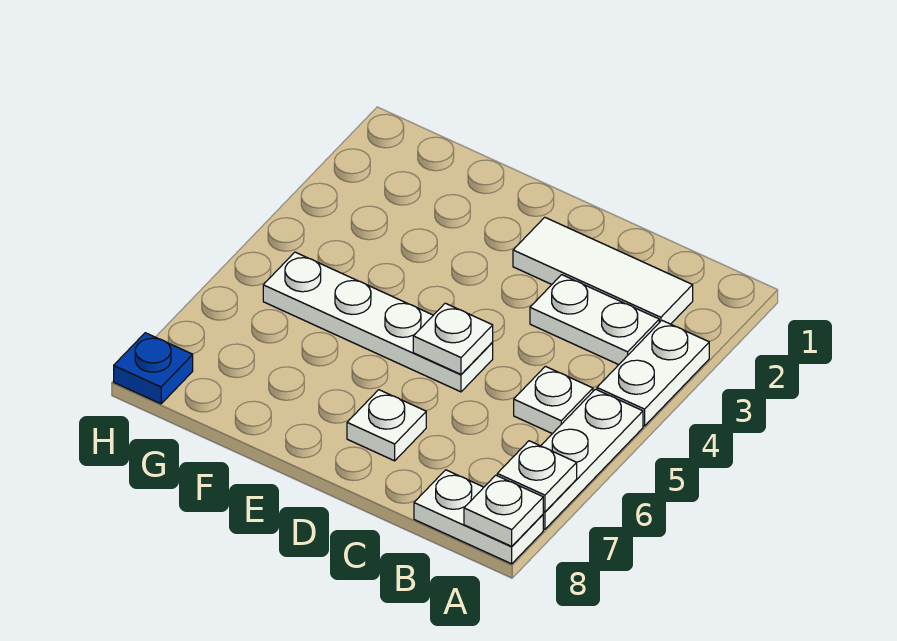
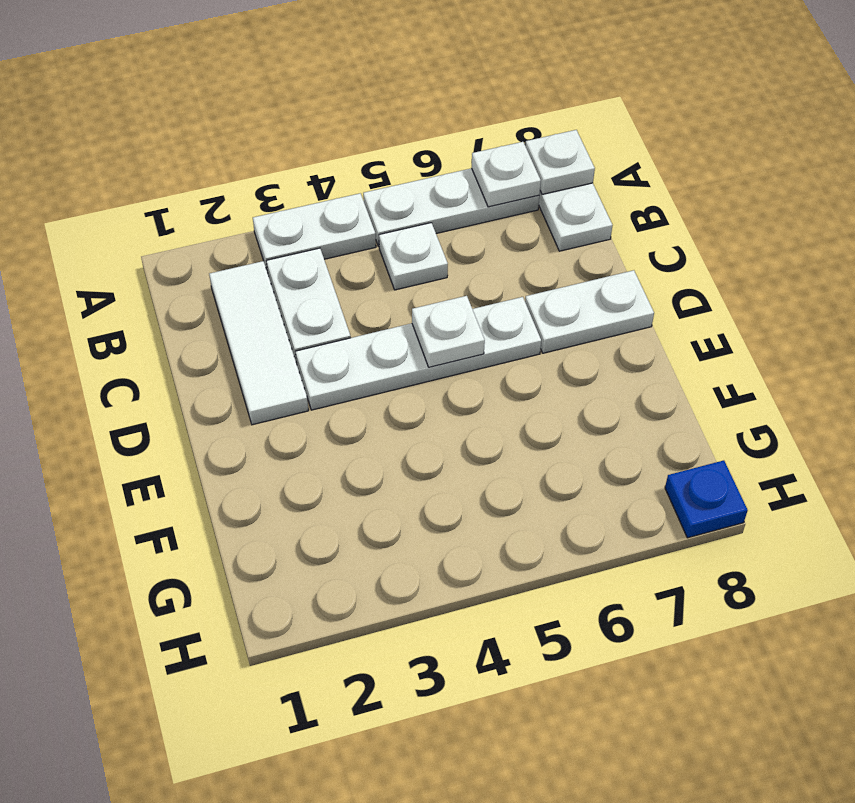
white plate D5:G5 level 1 -> white plate D3:D6 level 1
white plate D7 level 1 -> white plate D7:D8 level 1

